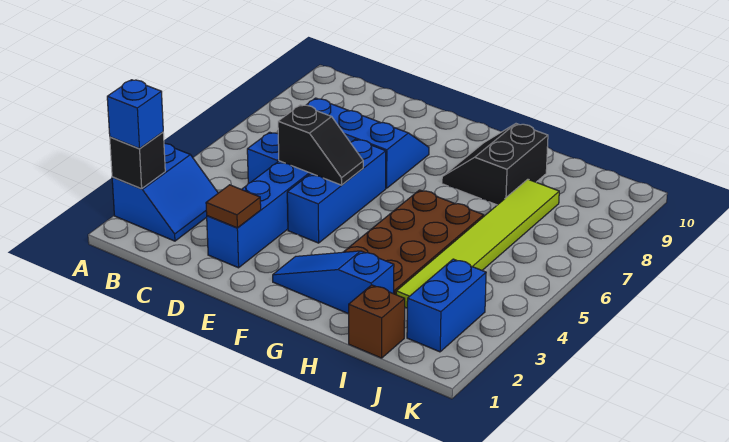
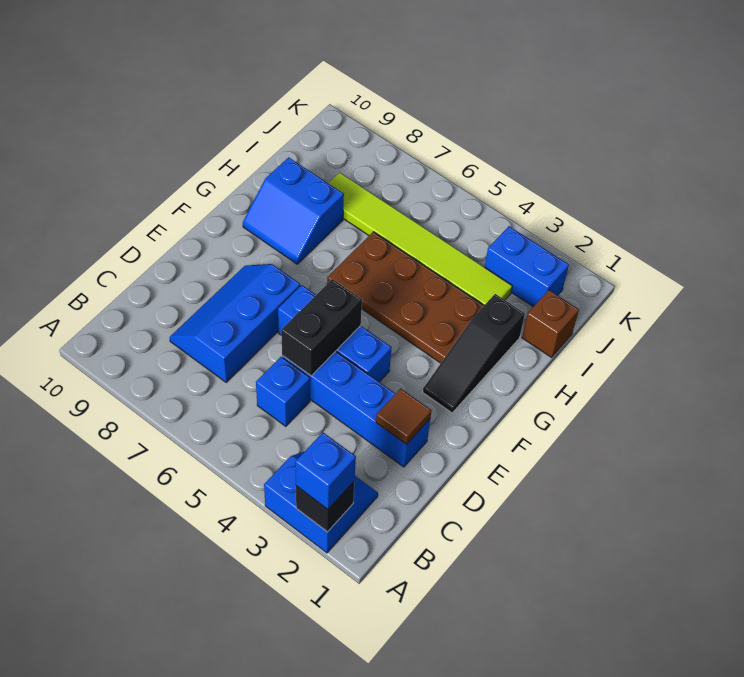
black slope D5:E5 level 2 top D -> black brick D5:E5 level 2
blue slope F2:H2 level 1 top H -> black slope F2:H2 level 1 top H
black slope G8:H9 level 1 top H -> blue slope G8:H9 level 1 top H

